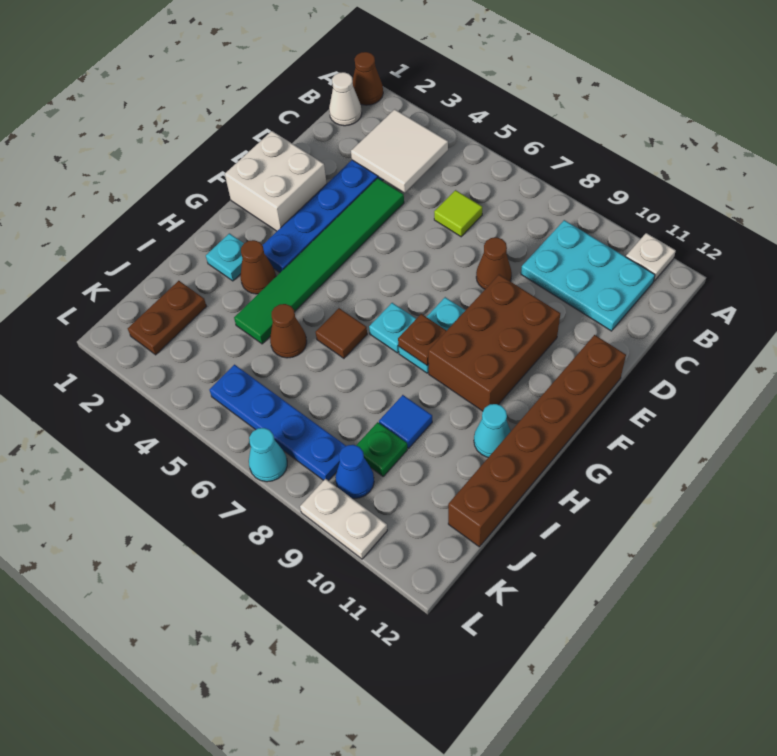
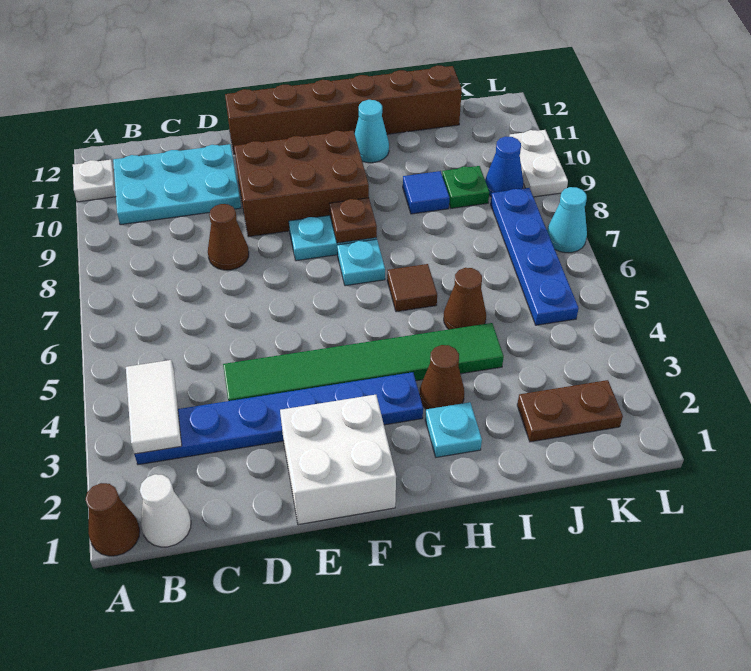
white tile B3:C4 level 2 -> white tile B3:B4 level 2
cyan plate B9:C11 level 1 -> cyan plate B10:D11 level 1
lime tile C6 level 1 -> none

